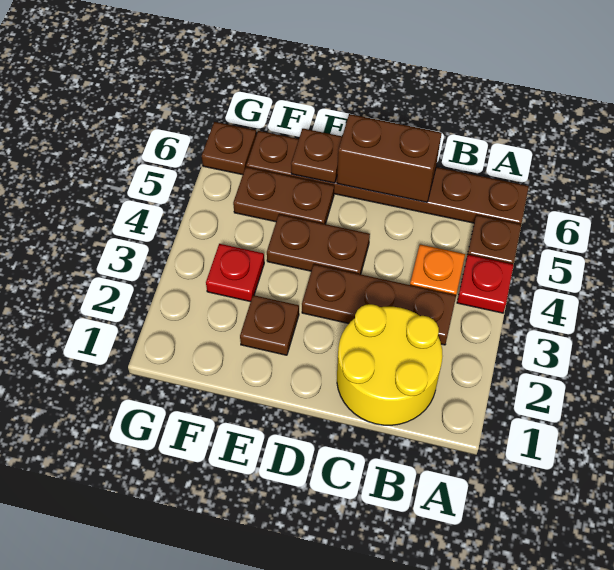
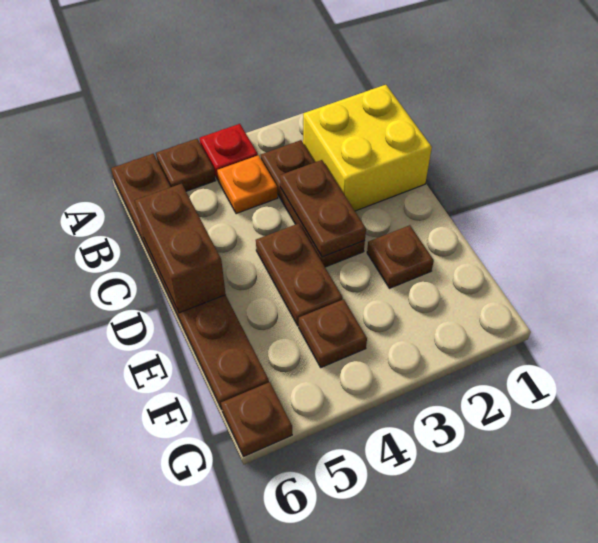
yellow round brick B1:C2 level 1 -> yellow brick B1:C2 level 1
brown plate E5:F5 level 1 -> brown plate C3:D3 level 2
brown plate E6 level 2 -> brown plate F4 level 1
red plate F3 level 1 -> none

